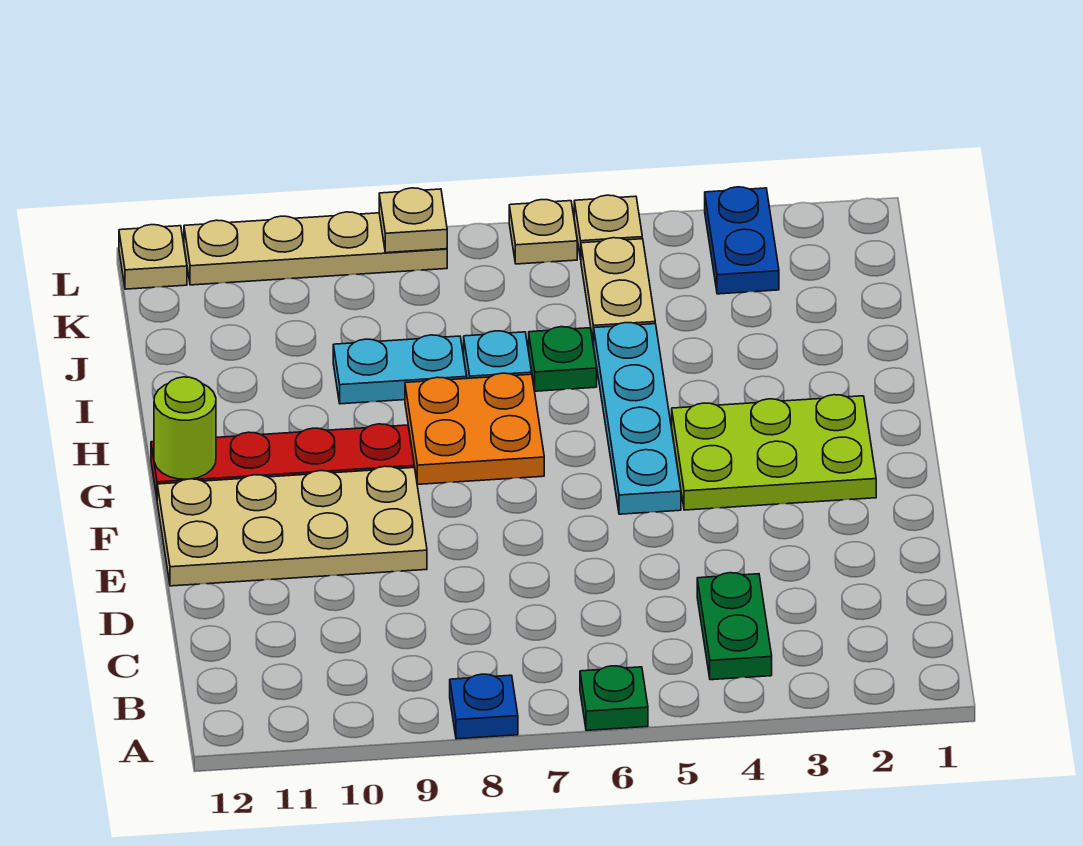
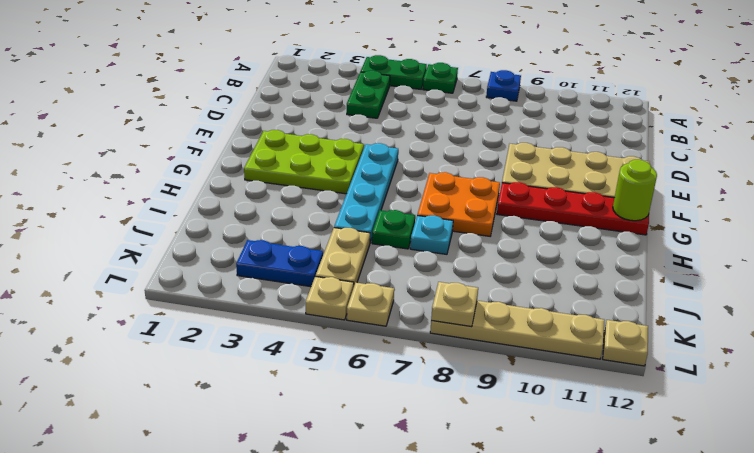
none -> green plate A4:A5 level 1
cyan plate I8:I9 level 1 -> none
blue plate K3:L3 level 1 -> blue plate K3:K4 level 1

